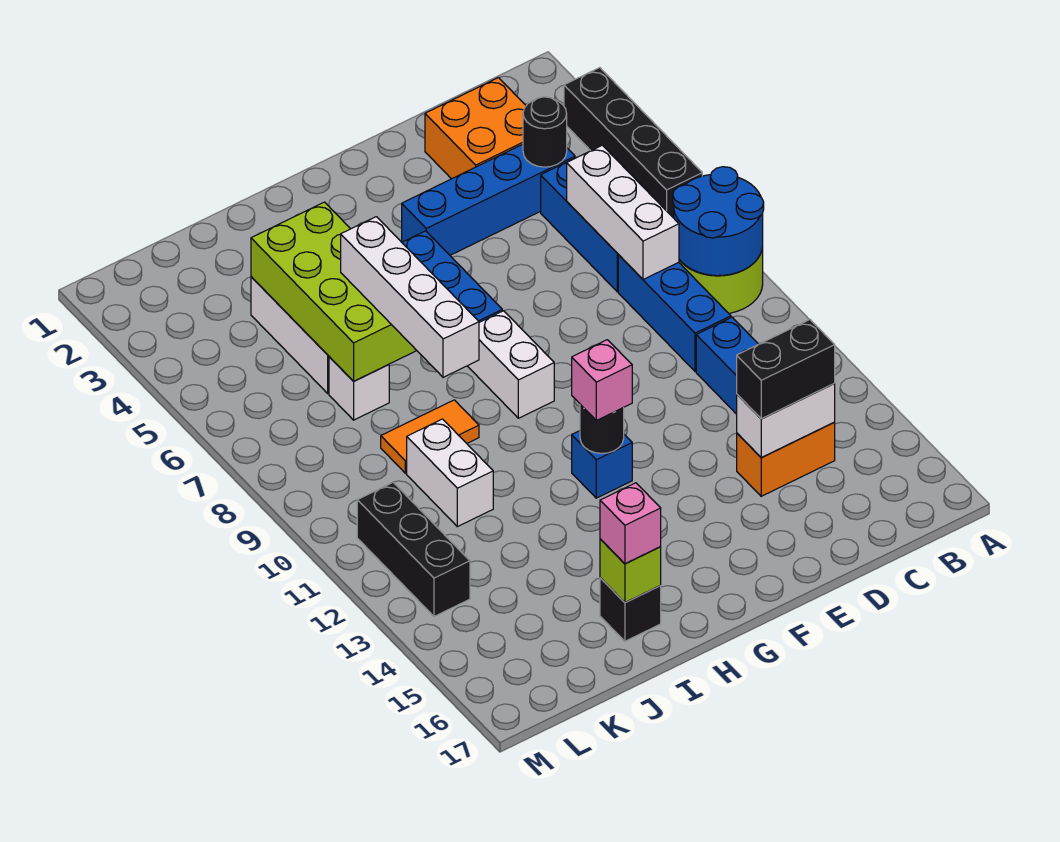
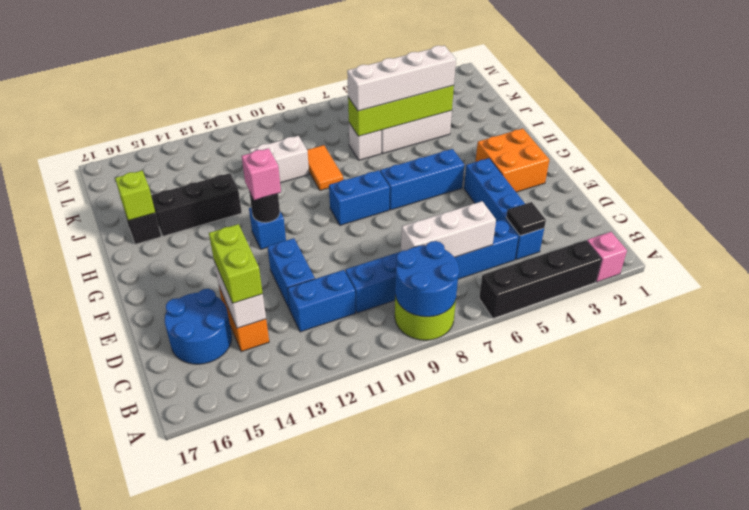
orange brick C2:D3 level 1 -> orange brick F2:G3 level 1
black round brick C4 level 2 -> black tile C4 level 2
black brick C14:D14 level 3 -> lime brick C14:D14 level 3
none -> blue round brick C15:D16 level 1
none -> blue brick D12:E12 level 1
white brick G8:G9 level 1 -> blue brick G8:G9 level 1
lime brick I4:J7 level 2 -> lime brick J4:J7 level 2
white brick I6:I9 level 3 -> white brick J4:J7 level 3
pink brick I16 level 3 -> pink brick A2 level 1
black brick L11:L13 level 1 -> black brick I13:I15 level 1

